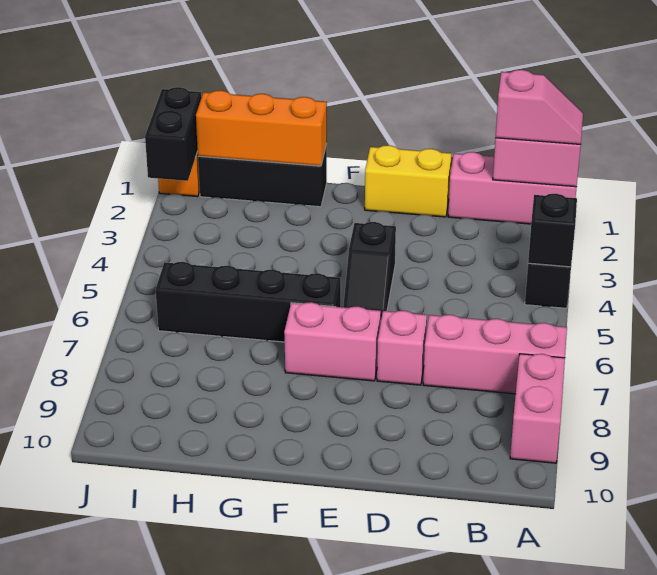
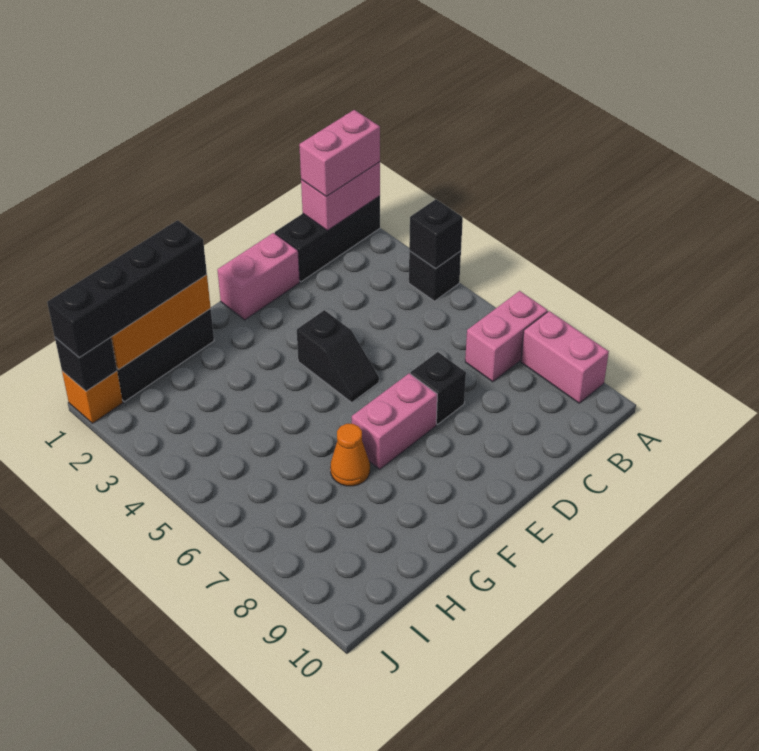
pink brick A1:C1 level 1 -> black brick A1:C1 level 1
pink slope A1:B1 level 3 top B -> pink brick A1:B1 level 3
pink brick A7:C7 level 1 -> pink brick A7:B7 level 1
yellow brick D1:E1 level 1 -> pink brick D1:E1 level 1
pink brick D7 level 1 -> black brick D7 level 1
black brick F6:I6 level 1 -> black brick G1:J1 level 3
none -> orange cone G7 level 1
black brick J1:J2 level 2 -> black brick J1 level 2

